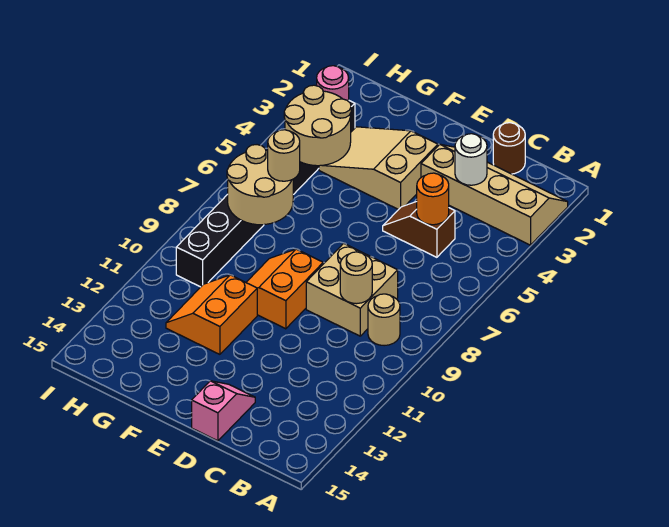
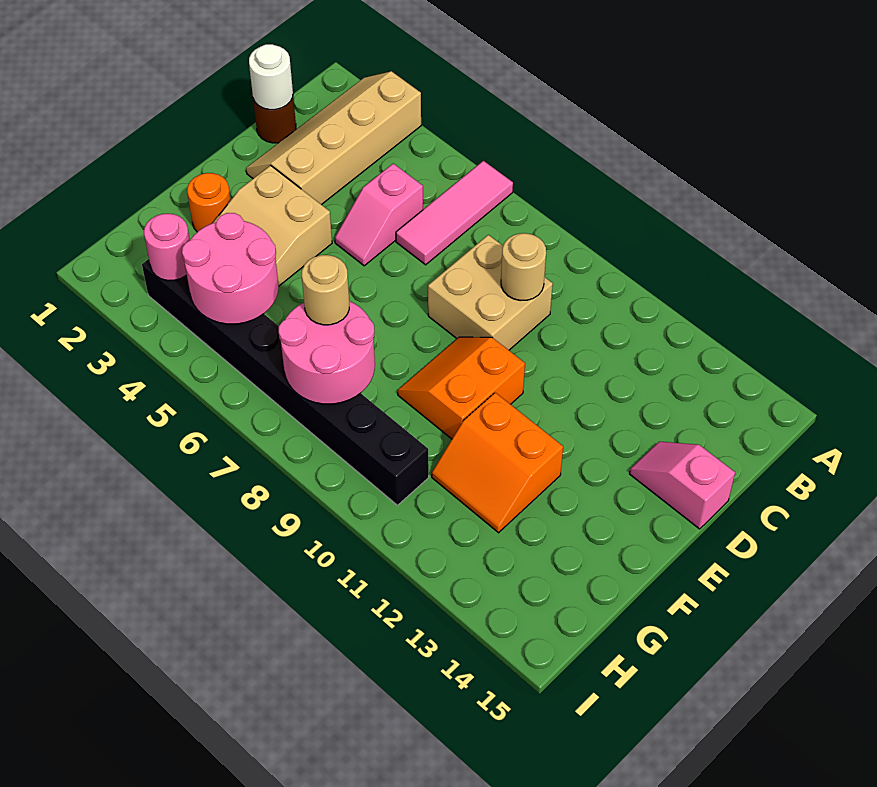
none -> pink tile A6:C6 level 1
tan round brick B9 level 1 -> none
white round brick C3 level 2 -> white round brick C1 level 2
brown slope C5:D5 level 1 top C -> pink slope C5:D5 level 1 top C
orange round brick C5 level 2 -> orange round brick F2 level 1
orange slope E9:F10 level 1 top E -> orange slope E9:F10 level 1 top 10
tan round brick G4:H5 level 2 -> pink round brick G4:H5 level 2
tan round brick G7:H8 level 2 -> pink round brick G7:H8 level 2

